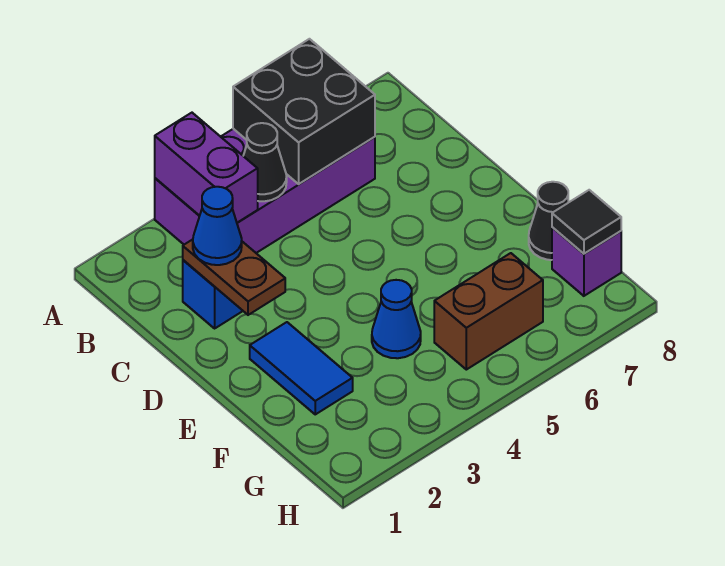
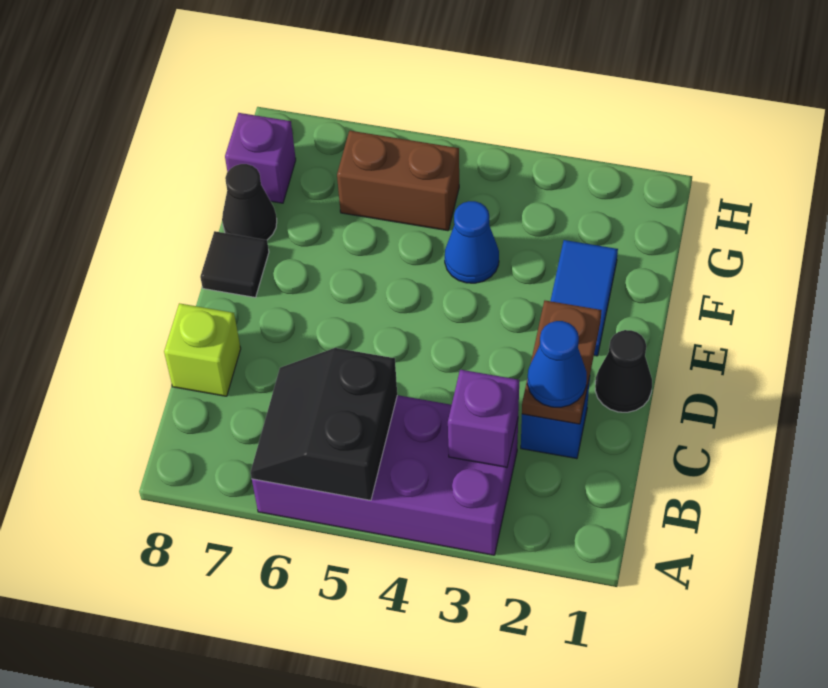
purple brick A3:B3 level 2 -> purple brick B3 level 2
black brick A5:B6 level 2 -> black slope A5:B6 level 2 top 5
black cone B4 level 2 -> black cone D1 level 1
none -> lime brick C8 level 1
black tile G8 level 2 -> black tile E8 level 1

